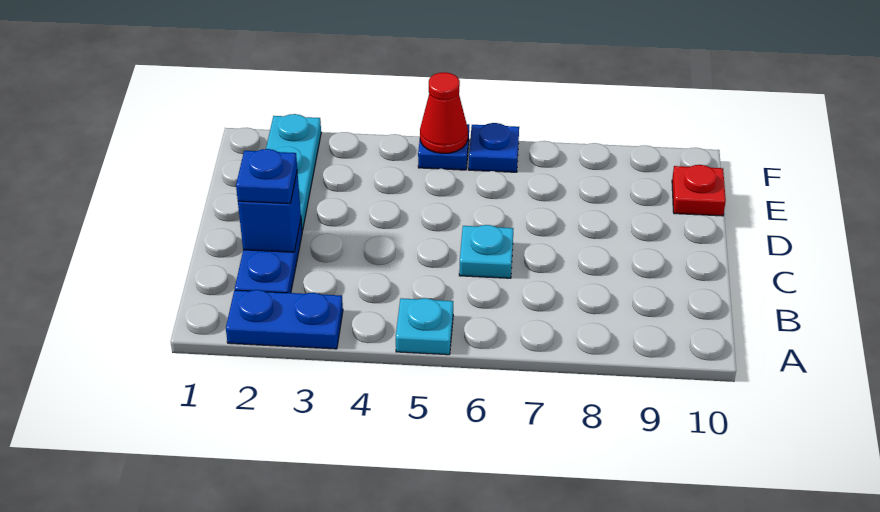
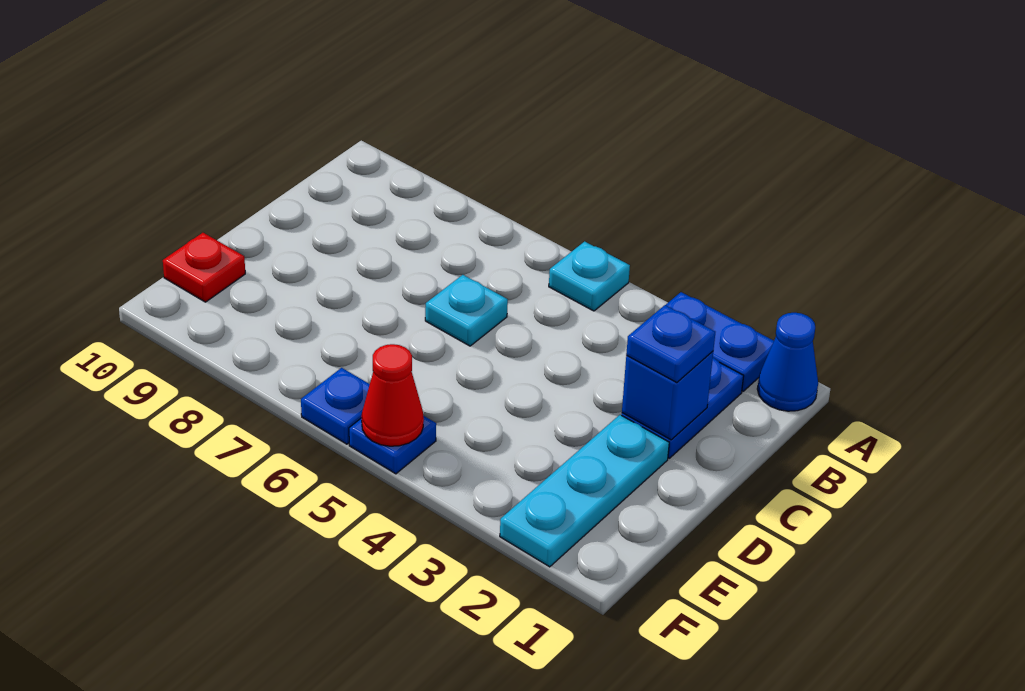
none -> blue cone A1 level 1

